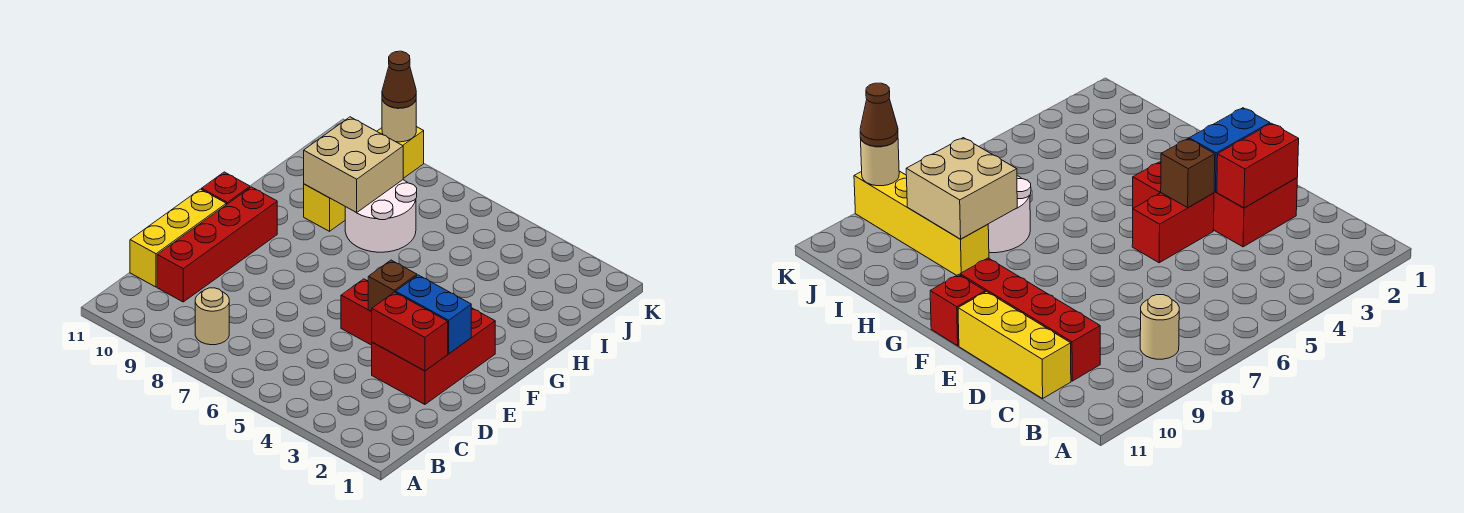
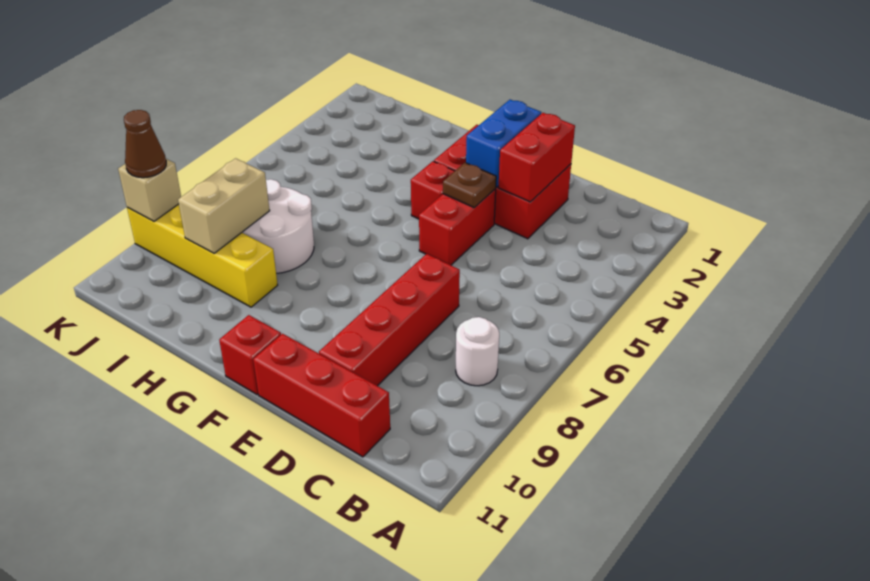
tan round brick B8 level 1 -> white round brick B8 level 1
red brick C10:F10 level 1 -> red brick D7:D10 level 1
yellow brick C11:E11 level 1 -> red brick C11:E11 level 1
brown brick E4 level 2 -> brown plate E4 level 2
tan brick H8:I9 level 2 -> tan brick I8:I9 level 2
tan round brick K9 level 2 -> tan brick K9 level 2

